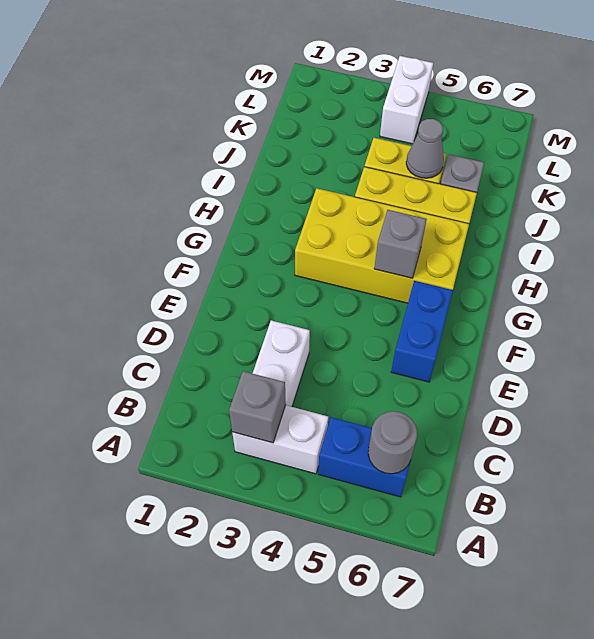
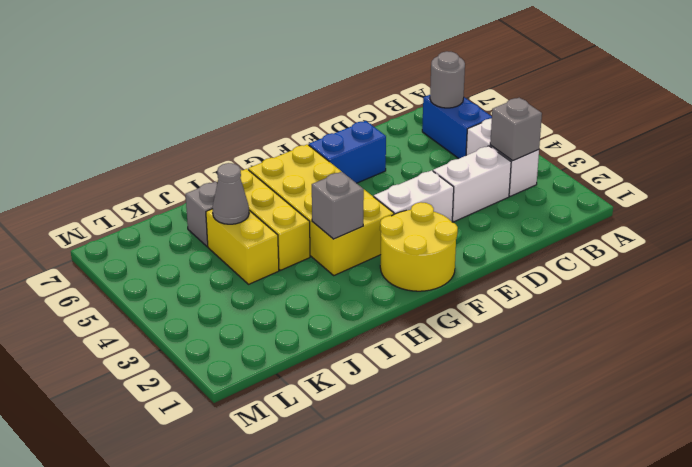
none -> yellow round brick F1:G2 level 1
grey brick G5 level 2 -> grey brick H3 level 2
white brick L4:M4 level 1 -> white brick E3:F3 level 1

